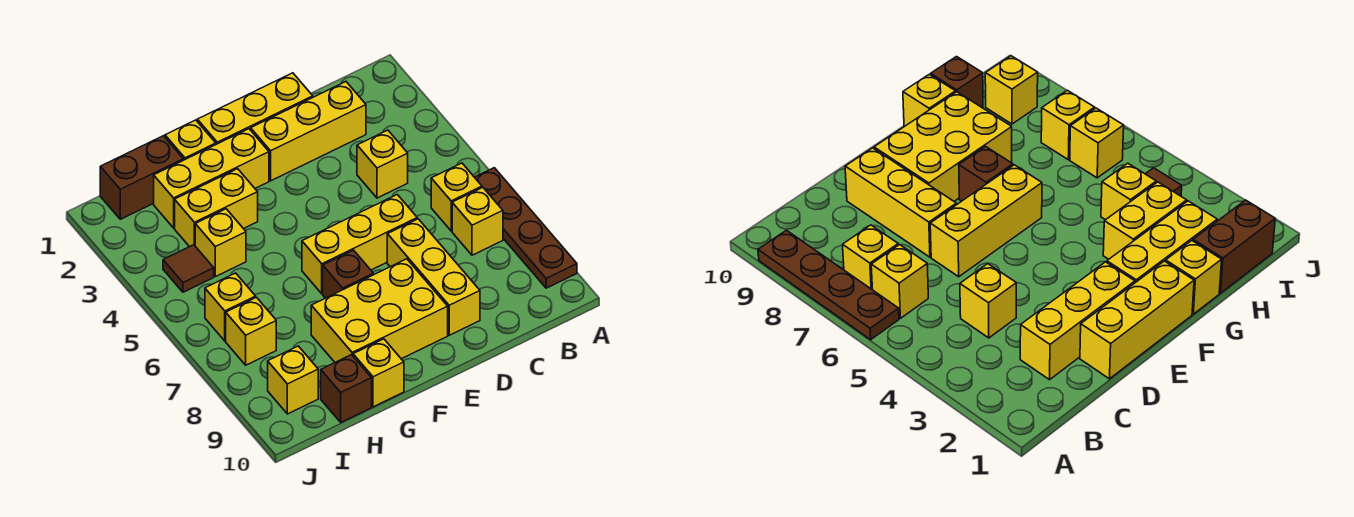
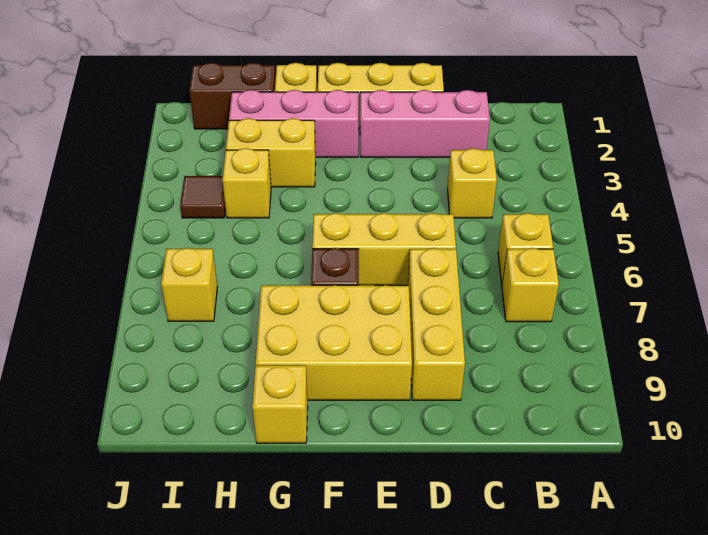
brown plate A6:A9 level 1 -> none
yellow brick C2:E2 level 1 -> pink brick C2:E2 level 1
yellow brick F2:H2 level 1 -> pink brick F2:H2 level 1
brown brick H10 level 1 -> none
yellow brick I6 level 1 -> none
yellow brick I9 level 1 -> none

